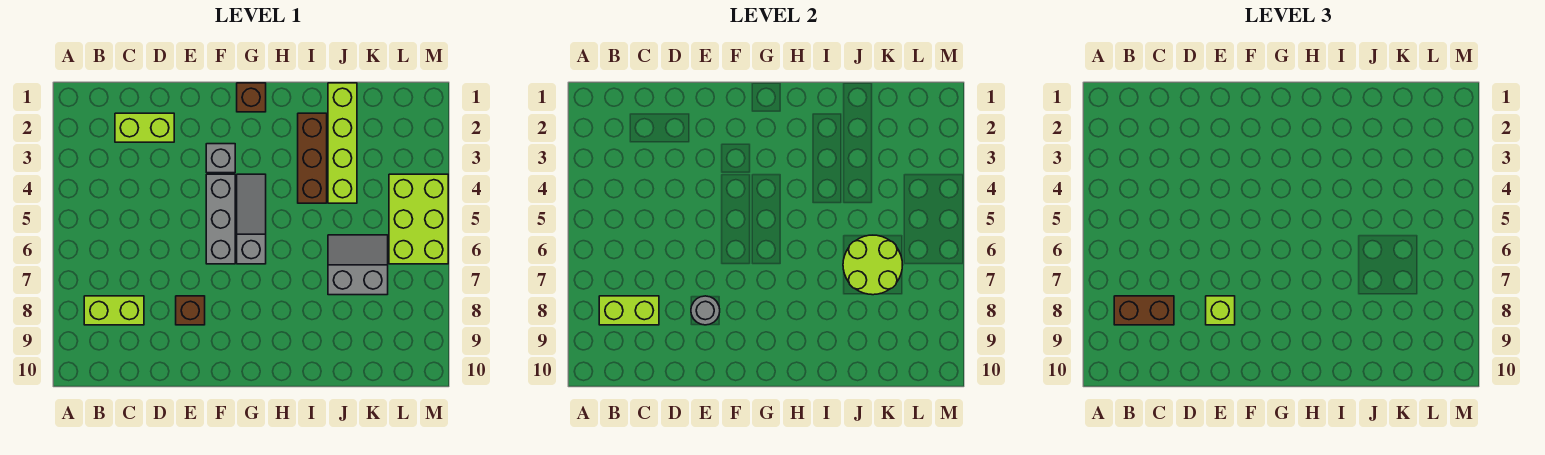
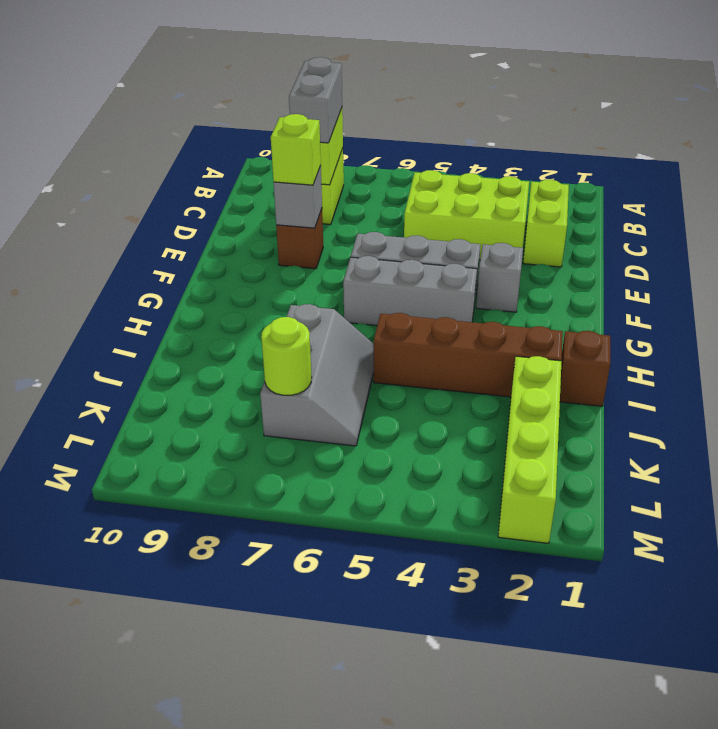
brown brick B8:C8 level 3 -> grey brick B8:C8 level 3
grey round brick E8 level 2 -> grey brick E8 level 2
brown brick G1 level 1 -> brown brick I1 level 1
grey slope G4:G6 level 1 top 6 -> grey brick G4:G6 level 1
brown brick I2:I4 level 1 -> brown brick I2:I5 level 1
lime brick J1:J4 level 1 -> lime brick J2:M2 level 1
grey slope J6:K7 level 1 top 7 -> grey slope I6:K7 level 1 top 7
lime round brick J6:K7 level 2 -> lime round brick K7 level 2
lime brick L4:M6 level 1 -> lime brick C3:D5 level 1

